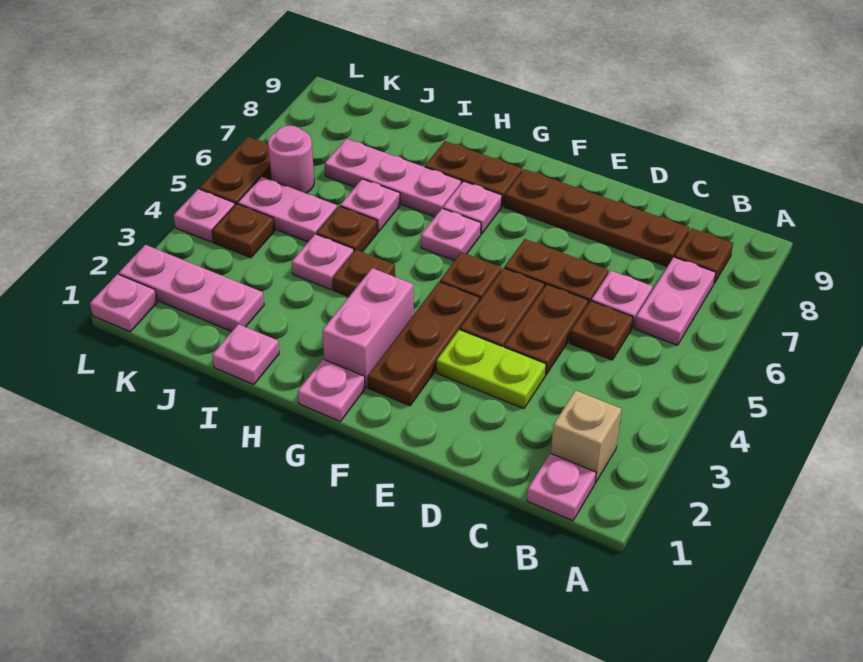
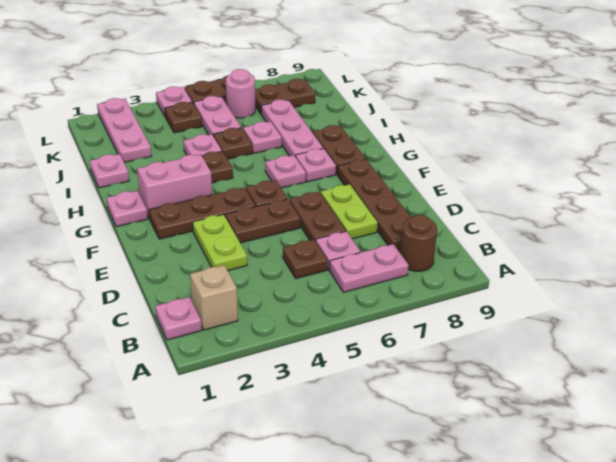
brown plate B8 level 1 -> brown round brick B8 level 1
brown plate D4:D5 level 1 -> brown plate K7:K8 level 1
none -> lime plate D7:E7 level 1
pink plate L1 level 1 -> none

